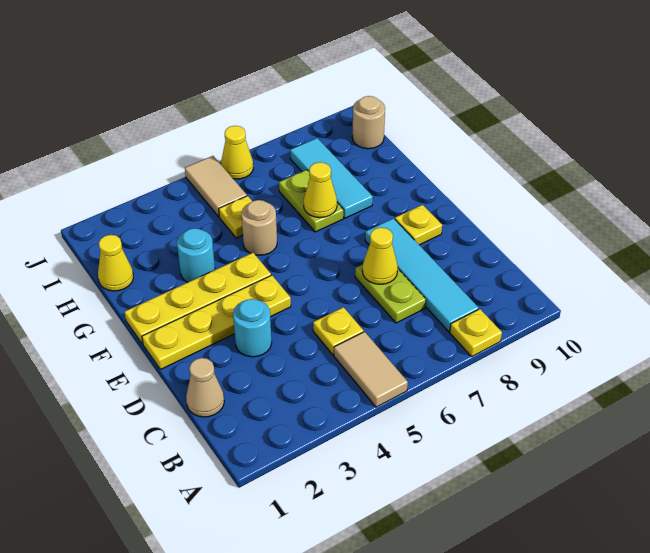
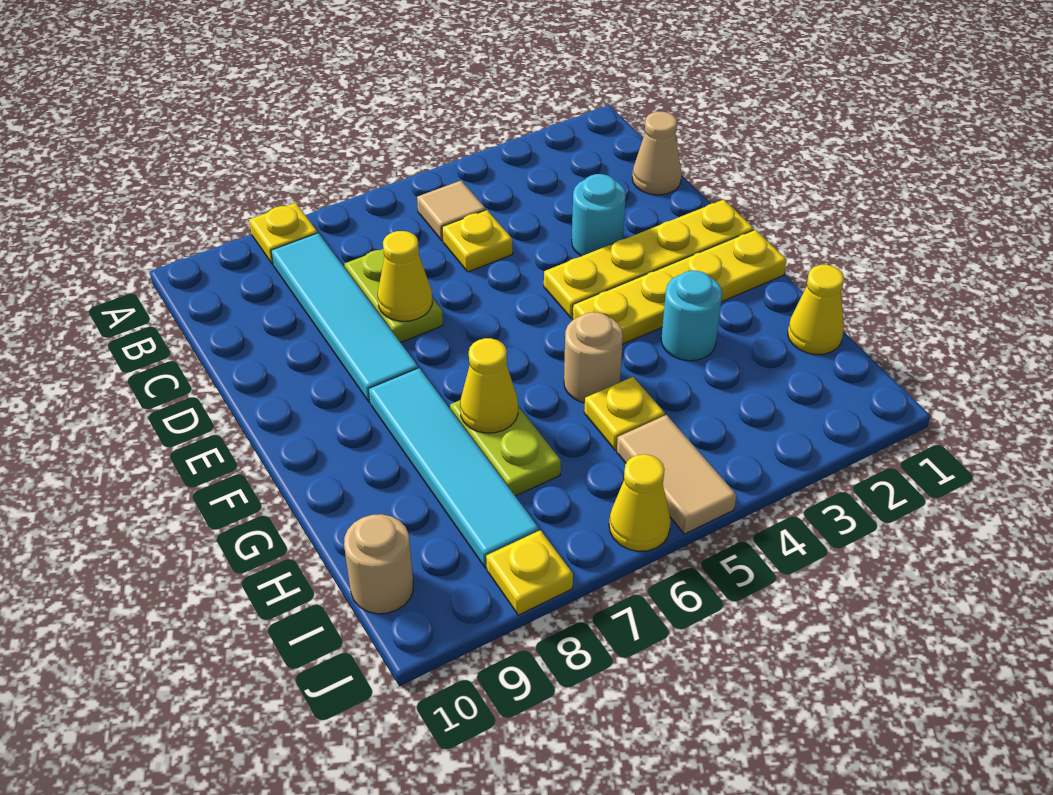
tan tile A5:B5 level 1 -> tan tile B5 level 1
yellow plate E9 level 1 -> yellow plate J8 level 1
cyan tile G8:I8 level 1 -> cyan tile F8:I8 level 1

